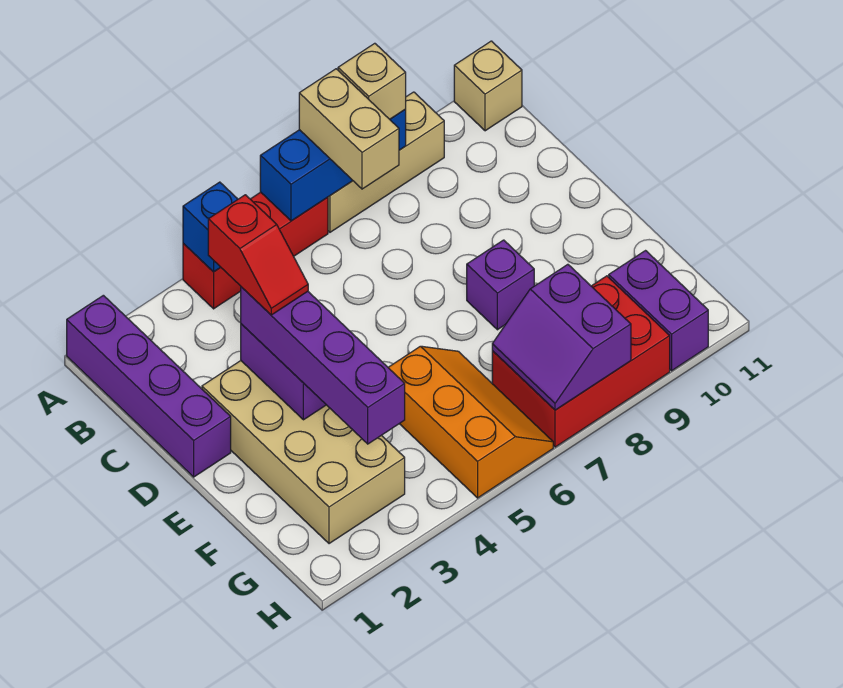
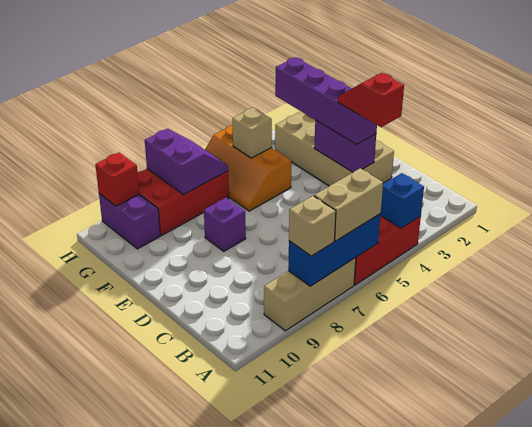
purple brick A1:D1 level 1 -> none
tan brick A7:B7 level 3 -> tan brick A6:A7 level 3
tan brick A11 level 1 -> tan brick G5 level 2
none -> red brick H10 level 2

